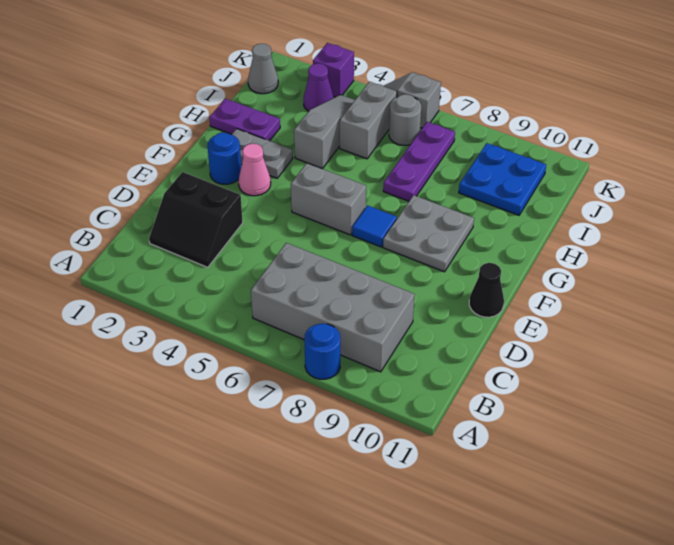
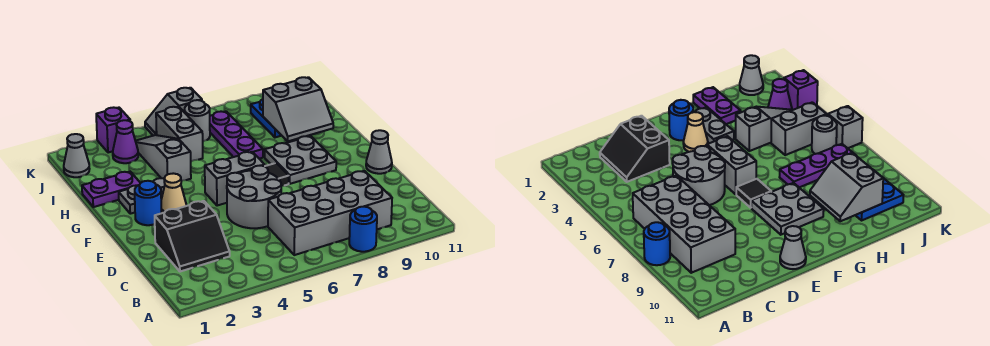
none -> grey round brick D5:E6 level 1
black cone E11 level 1 -> grey cone E11 level 1
pink cone F3 level 1 -> tan cone F3 level 1
blue tile F7 level 1 -> black tile F7 level 1
none -> grey slope H9:I10 level 2 top I

